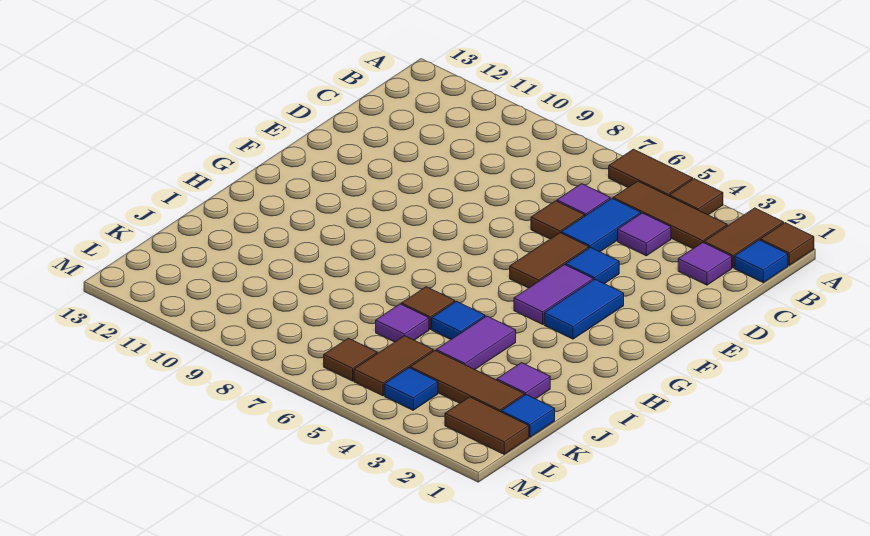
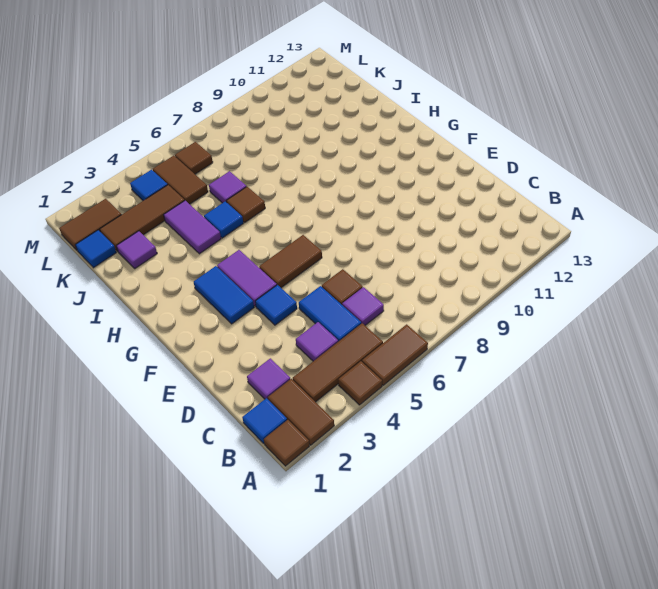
brown tile E5:F5 level 1 -> brown tile F5:F6 level 1

